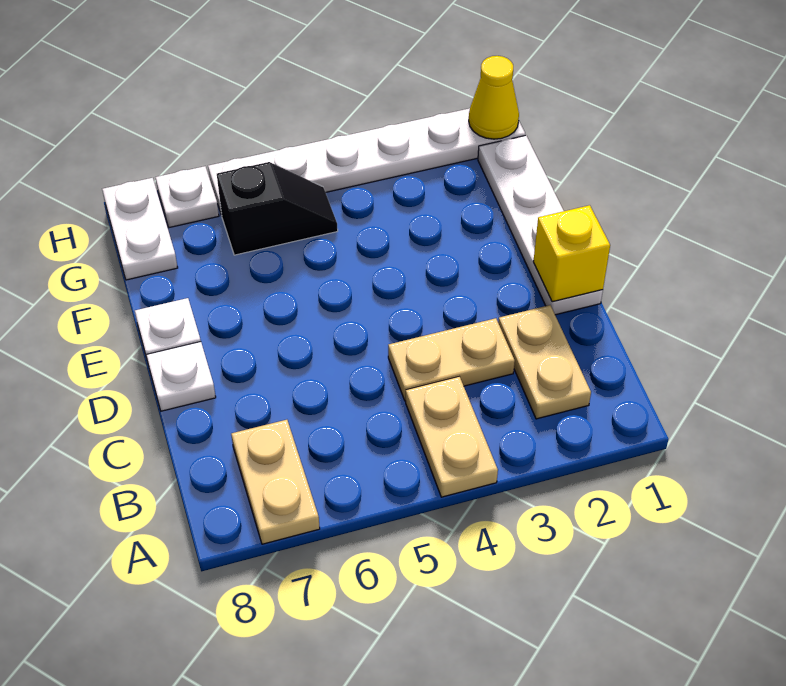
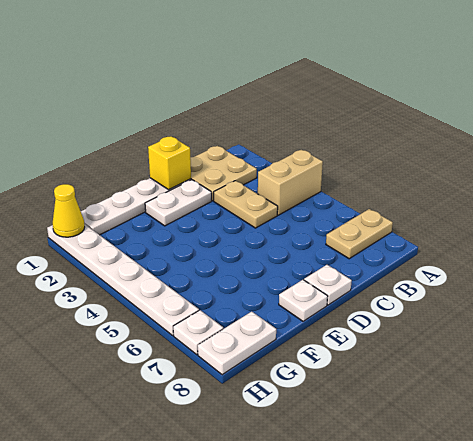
tan plate A4:B4 level 1 -> tan brick A4:B4 level 1
tan plate B2:C2 level 1 -> tan plate B1:C2 level 1
none -> white plate D2:E2 level 1
black slope G5:G6 level 1 top 6 -> none

